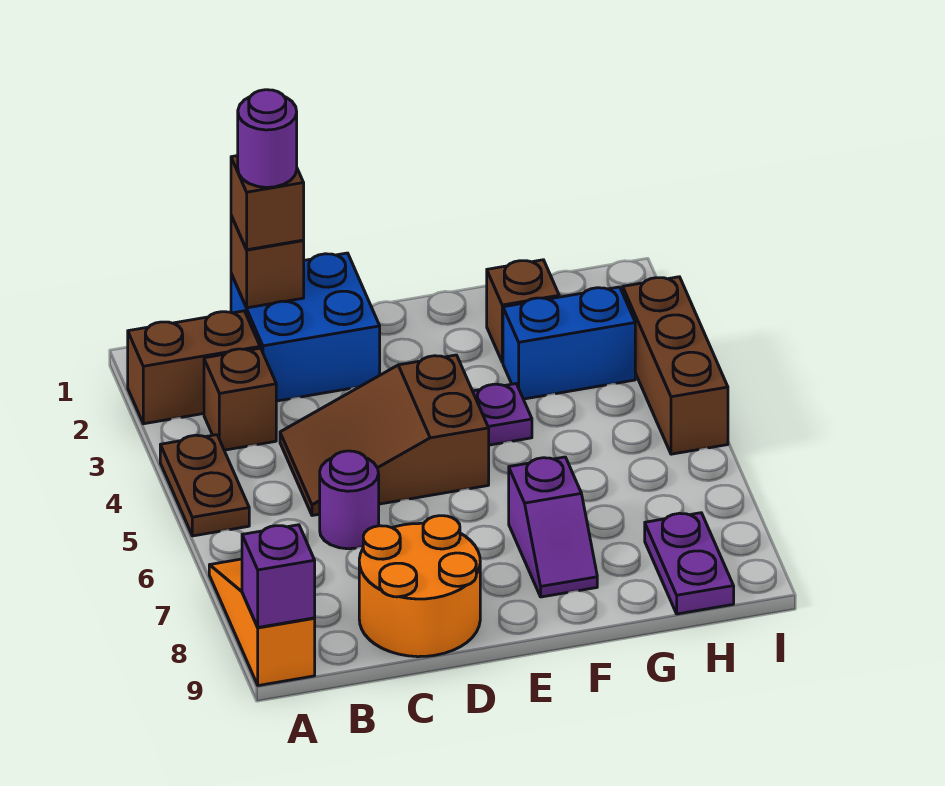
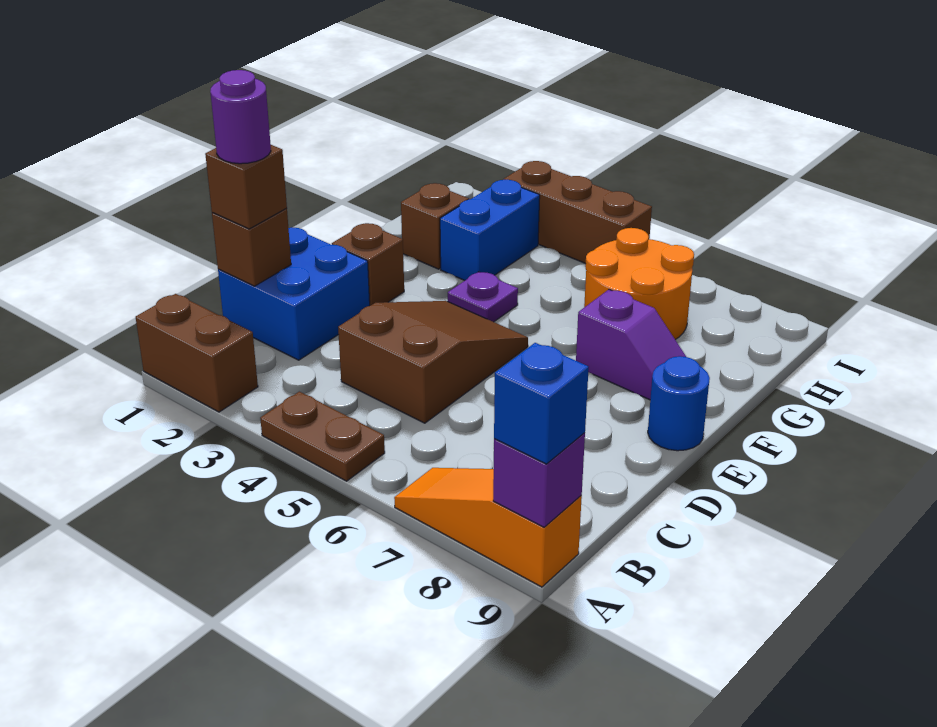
brown brick A2:B2 level 1 -> brown brick A1:A2 level 1
none -> blue brick A9 level 3
brown brick B3 level 1 -> brown brick E2 level 1
brown slope C4:E5 level 1 top E -> brown slope C4:E5 level 1 top C
purple round brick C6 level 1 -> none
orange round brick C8:D9 level 1 -> orange round brick G6:H7 level 1
none -> blue round brick E9 level 1
purple plate H8:H9 level 1 -> none

